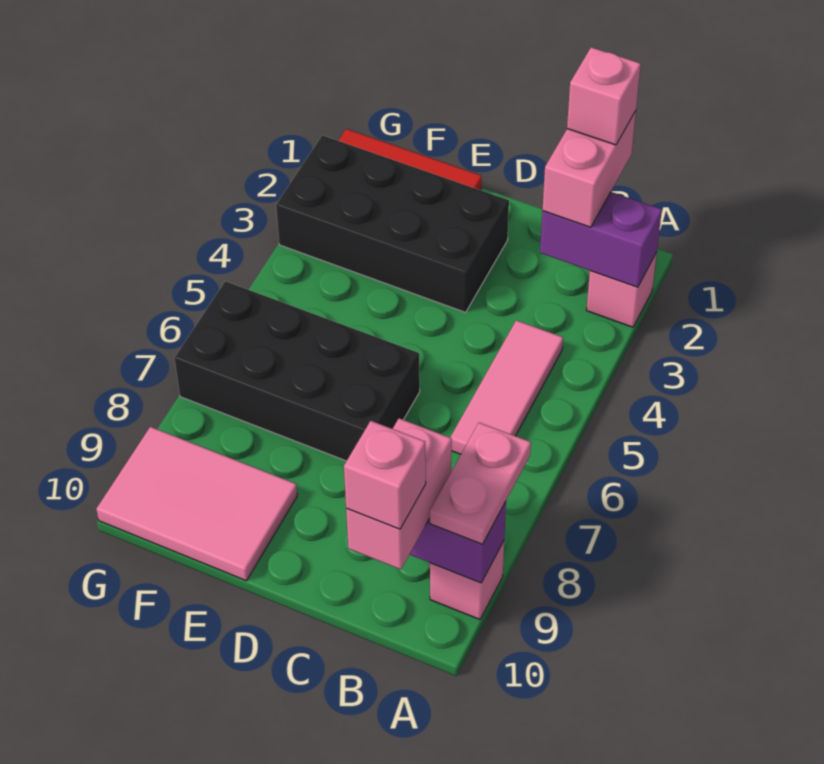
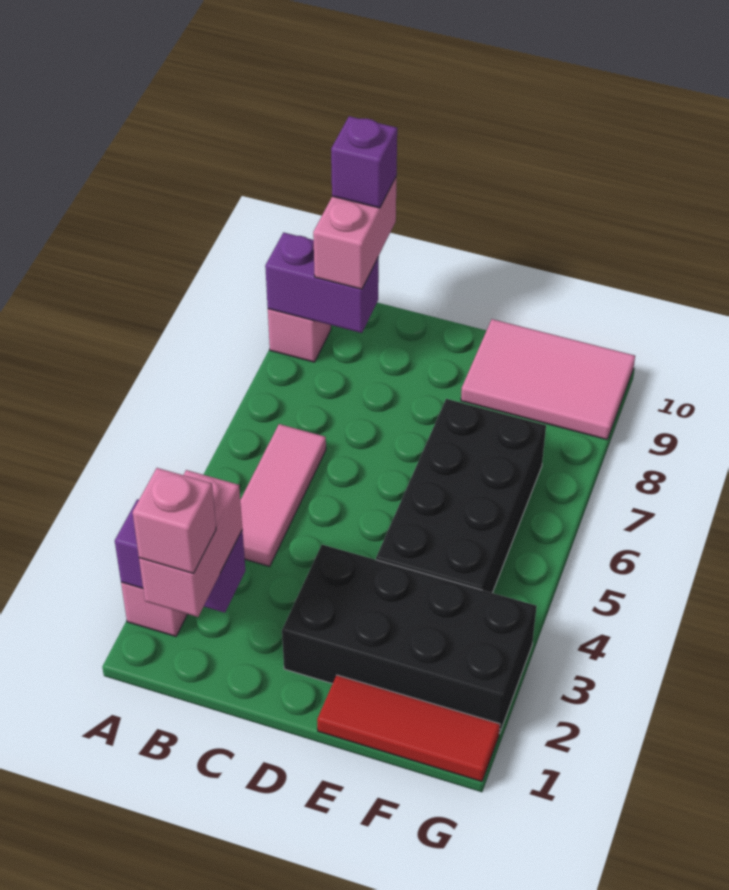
pink plate A8:A9 level 3 -> none
pink brick B10 level 4 -> purple brick B10 level 4
black brick D6:G7 level 1 -> black brick E4:F7 level 1

